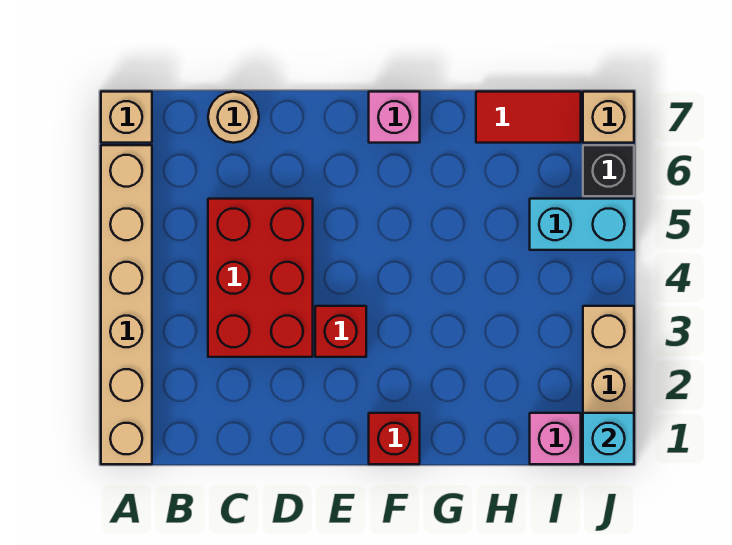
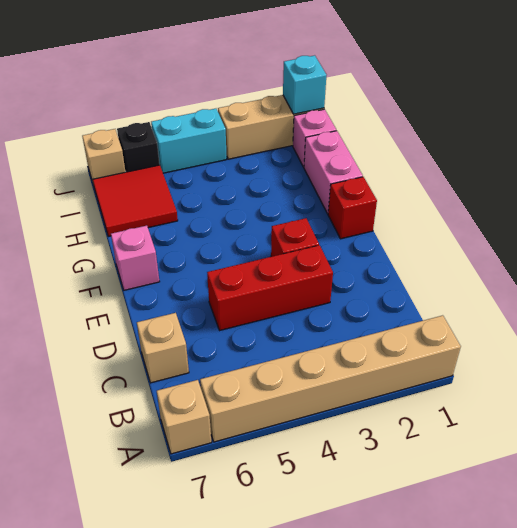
red brick C3:D5 level 1 -> red brick D3:D5 level 1
tan round brick C7 level 1 -> tan brick C7 level 1
none -> pink brick G1:H1 level 1
red tile H7:I7 level 1 -> red tile H6:I7 level 1
cyan brick I5:J5 level 1 -> cyan brick J4:J5 level 1

